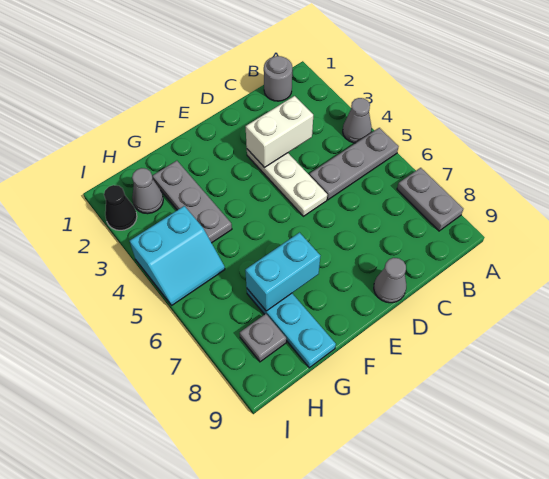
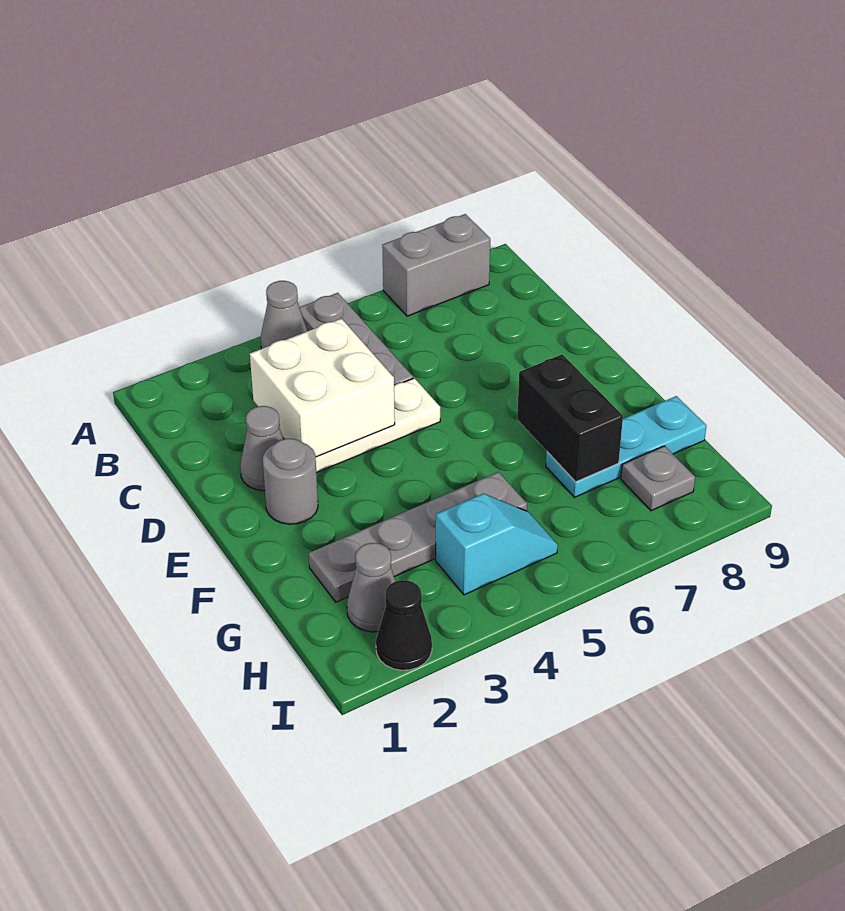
grey plate A7:A8 level 1 -> grey brick A7:A8 level 1
grey round brick B1 level 1 -> grey round brick E2 level 1
white brick C3:D3 level 2 -> white brick C3:D4 level 2
grey cone D9 level 1 -> grey cone D2 level 1
cyan brick F7:G7 level 2 -> black brick F7:G7 level 2
grey plate G2:G4 level 1 -> grey plate G2:G5 level 1
cyan slope H4:I5 level 1 top 4 -> cyan slope H4:H5 level 1 top 4

